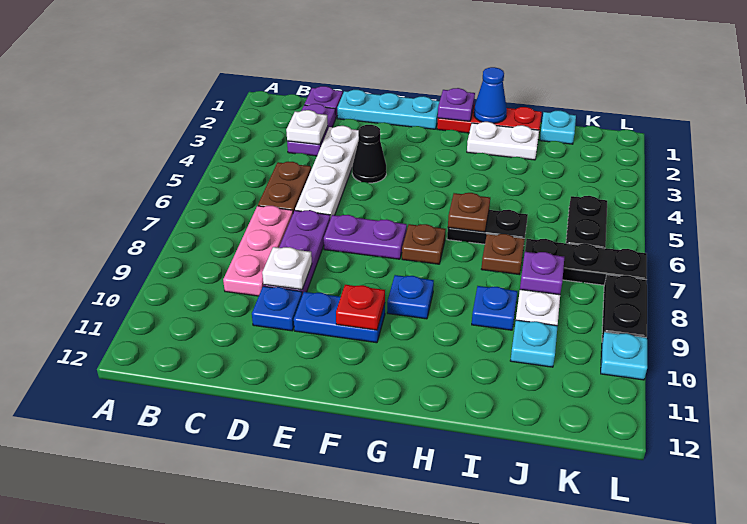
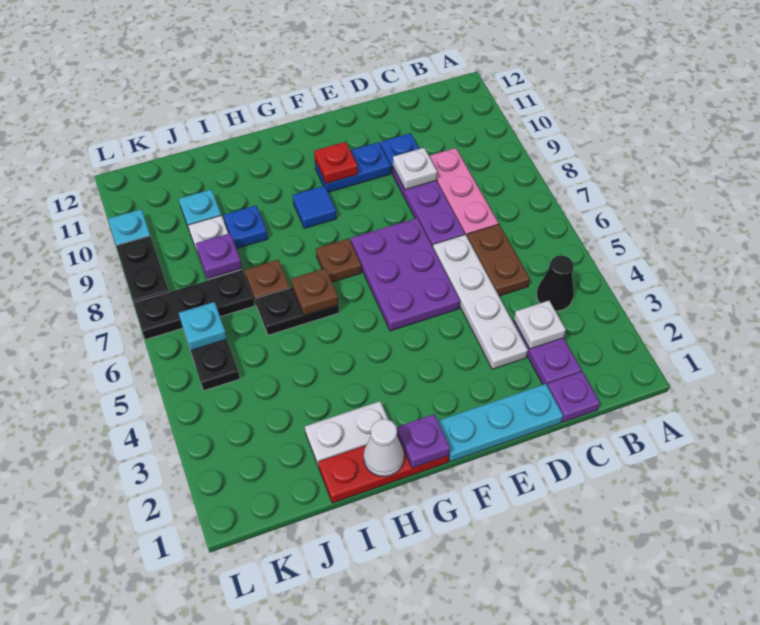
black cone E4 level 1 -> black cone B4 level 1
purple plate E7:F7 level 1 -> purple plate E5:F7 level 1
blue plate G9 level 1 -> blue tile G9 level 1
blue cone H1 level 2 -> white cone H1 level 2
cyan plate J1 level 1 -> cyan plate K6 level 2

